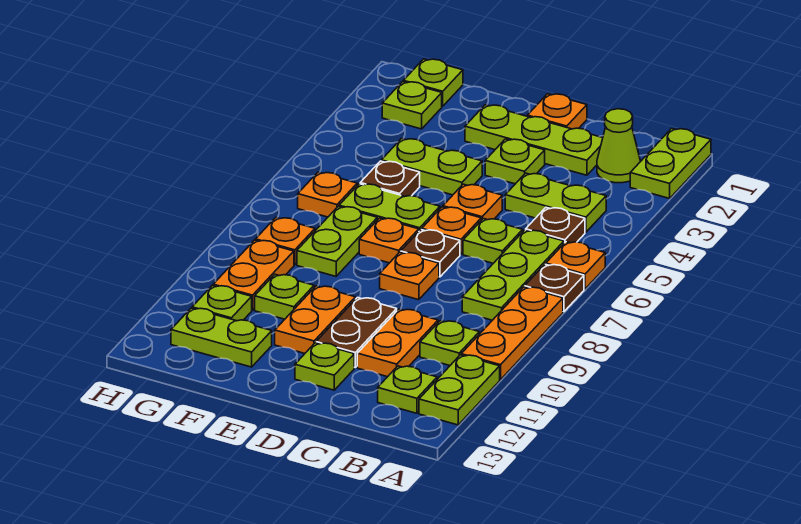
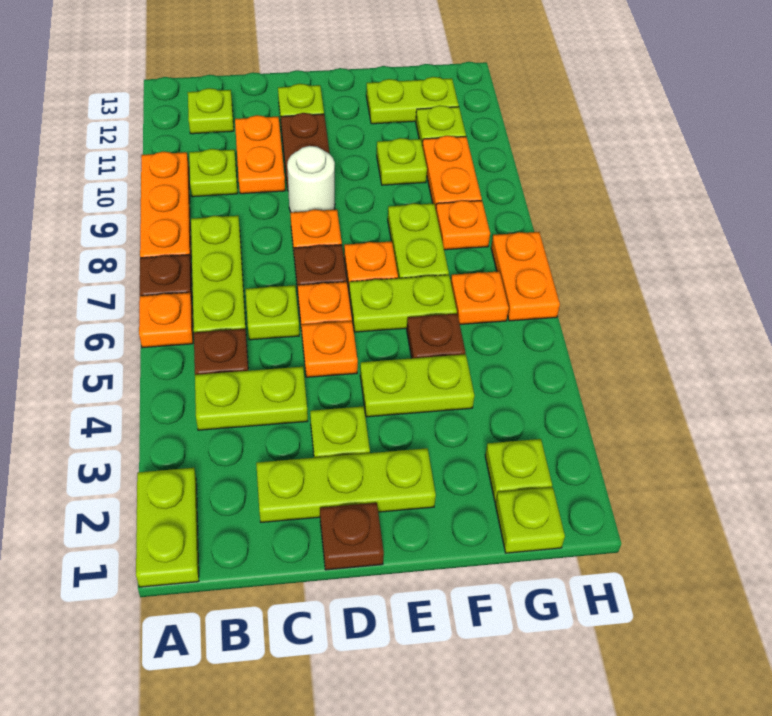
lime plate A11:A12 level 1 -> none
lime cone B2 level 1 -> none
orange plate D1 level 1 -> brown plate D1 level 1
none -> white round brick D9 level 1
orange plate E10:E11 level 1 -> orange plate H6:H7 level 1

